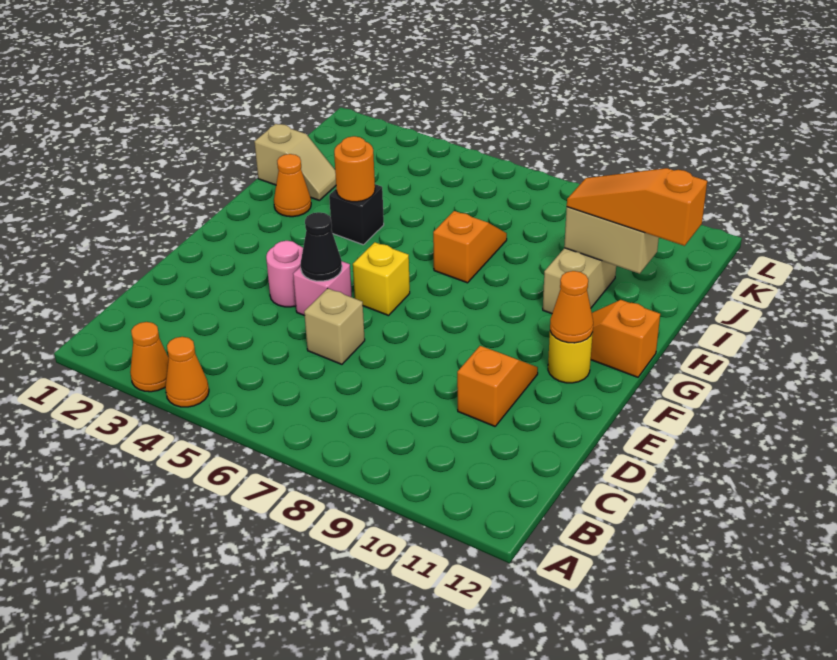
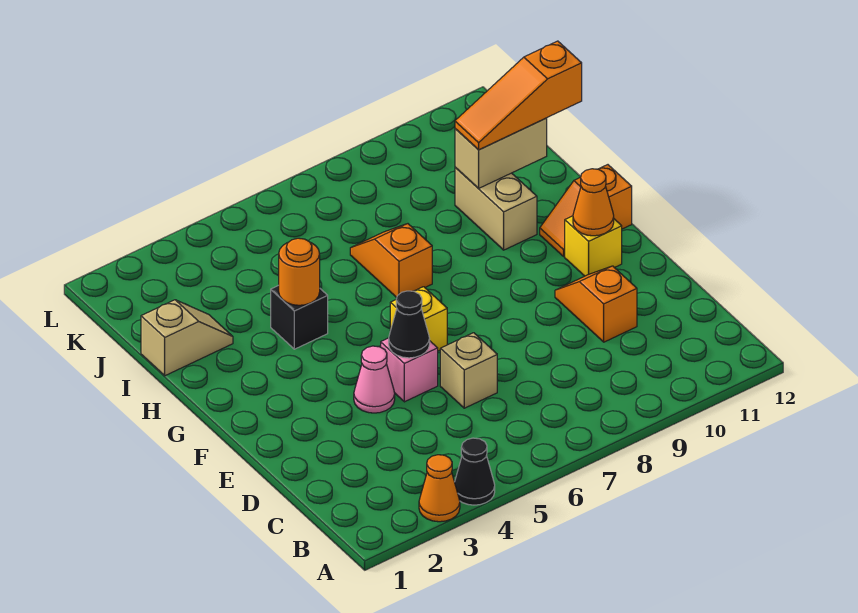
orange cone A4 level 1 -> black cone A4 level 1
pink round brick E4 level 1 -> pink cone E4 level 1
yellow round brick F11 level 1 -> yellow brick F11 level 1
orange cone H2 level 1 -> none

